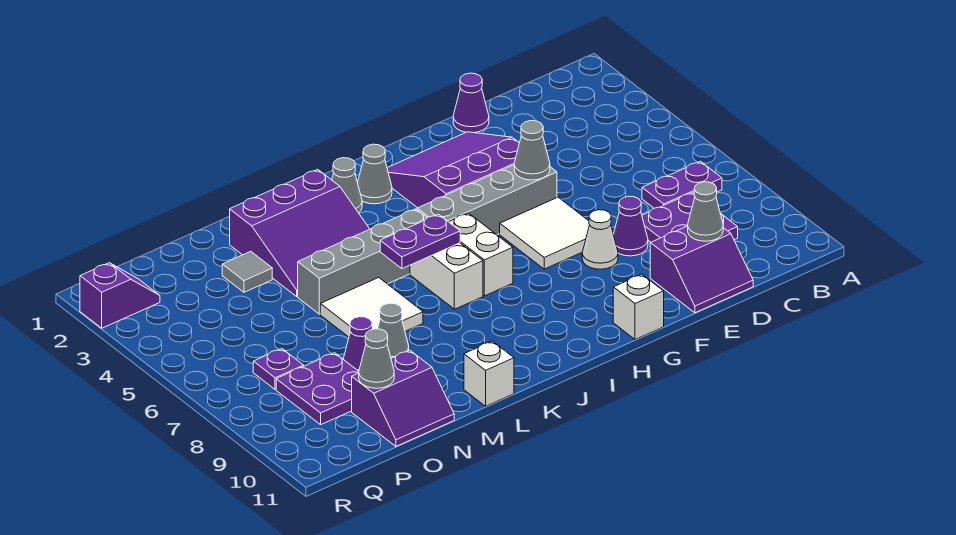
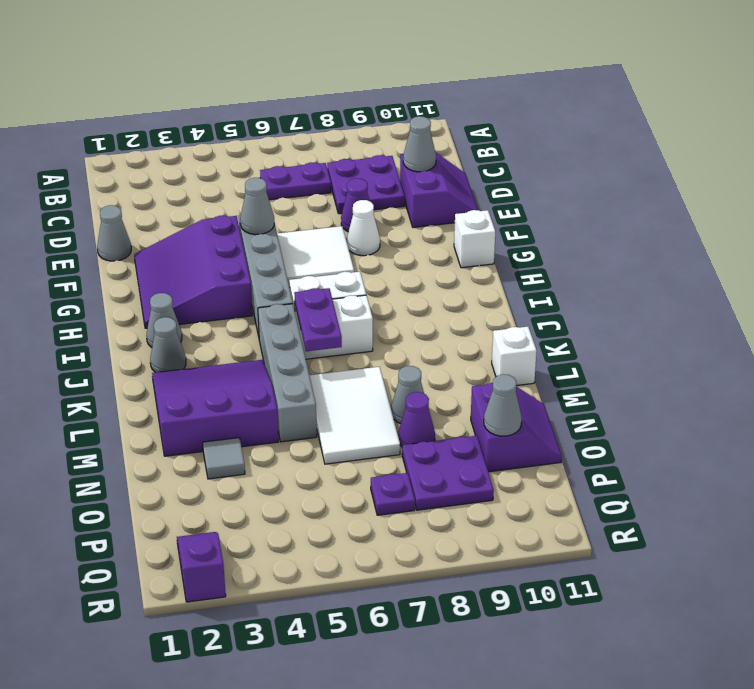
purple plate B7:C7 level 1 -> purple plate C6:C7 level 1
purple cone E1 level 1 -> grey cone E1 level 1
purple slope K2:M4 level 1 top 2 -> purple slope K2:M4 level 1 top M
white tile L6:M7 level 1 -> white tile L6:N7 level 1

